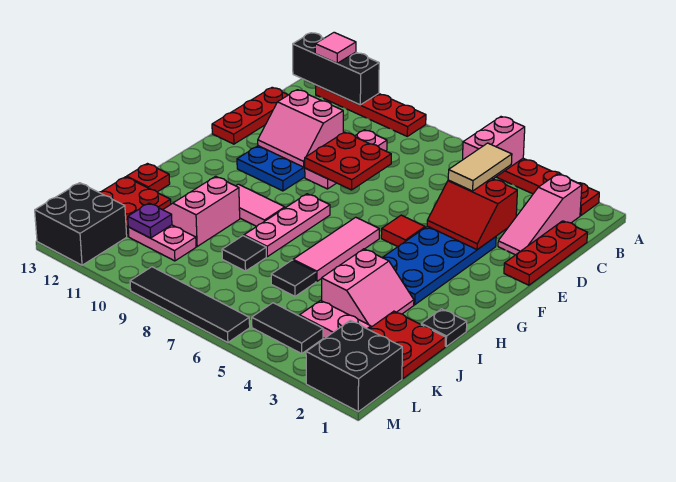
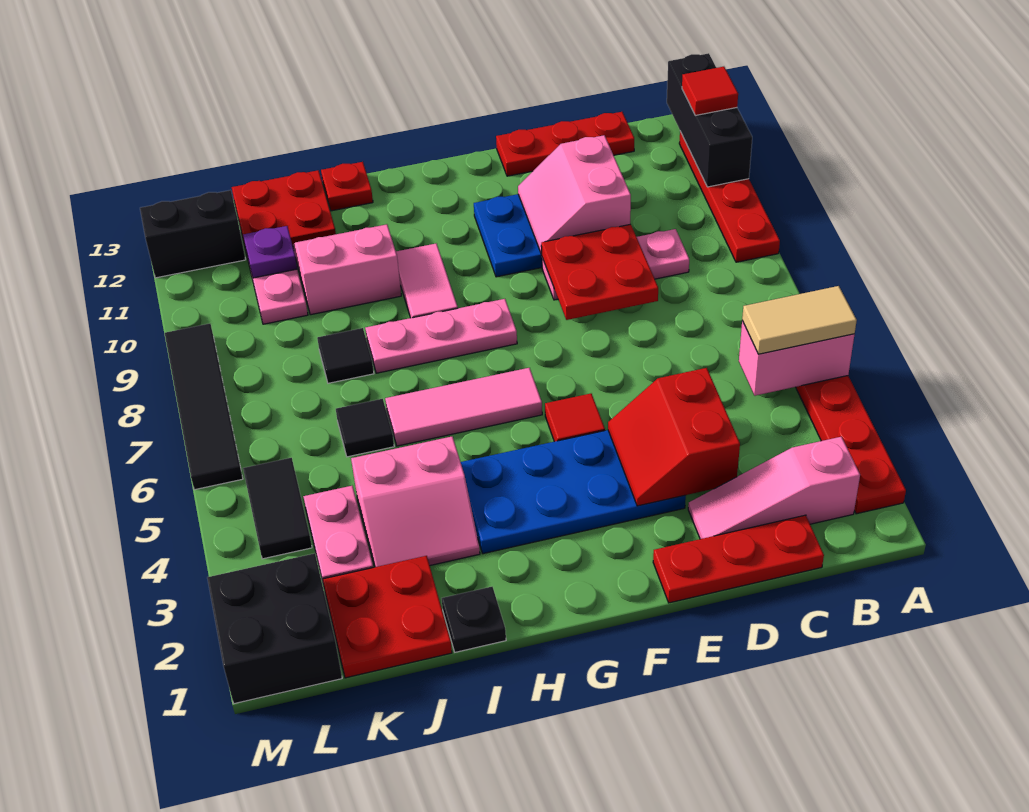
pink tile A12 level 3 -> red tile A12 level 3
tan tile C4:D4 level 3 -> tan tile A5:B5 level 3
black brick L12:M13 level 1 -> black brick L12:M12 level 1

